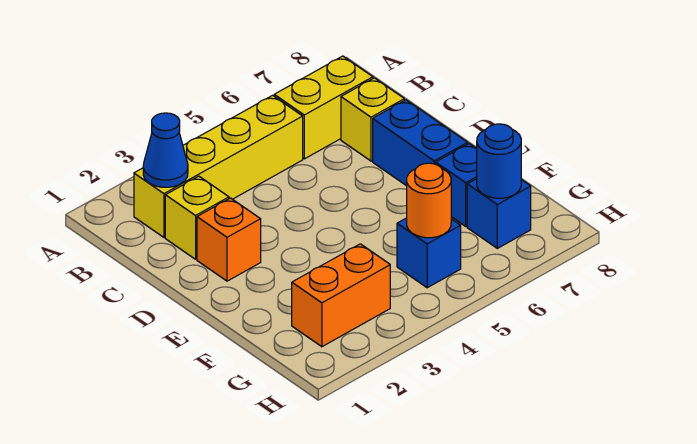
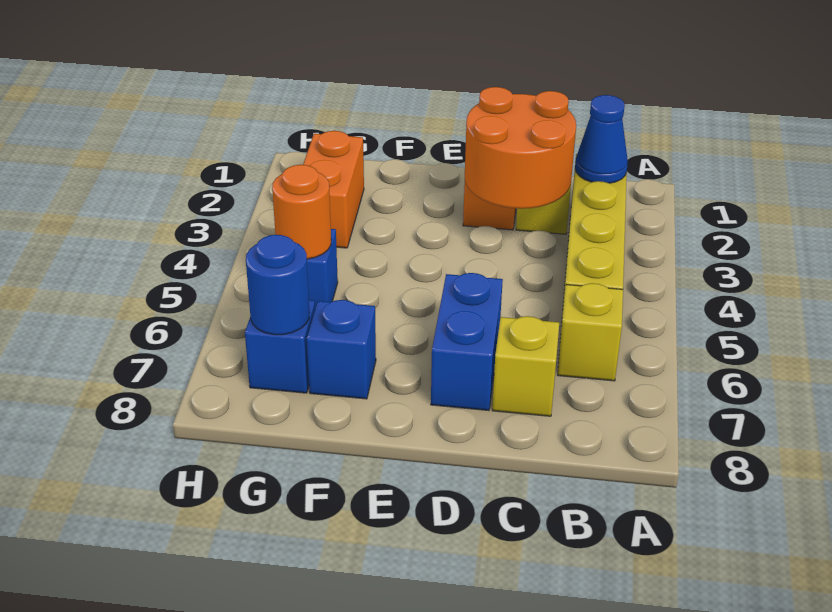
yellow brick B6:B7 level 1 -> yellow brick B6 level 1
none -> orange round brick C2:D3 level 2
blue brick D7:E7 level 1 -> blue brick D6:D7 level 1

